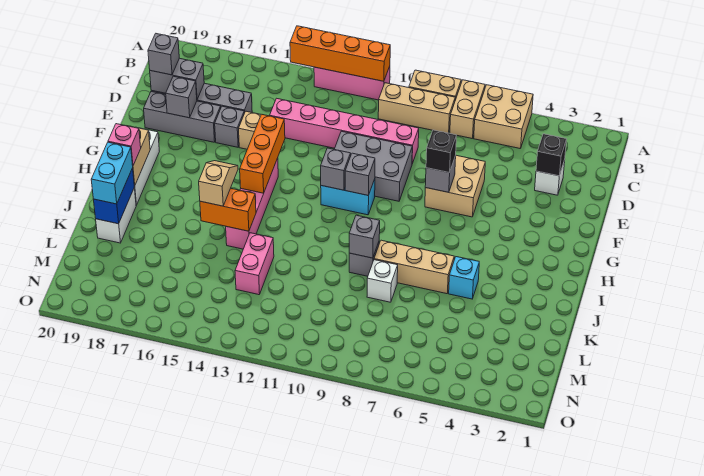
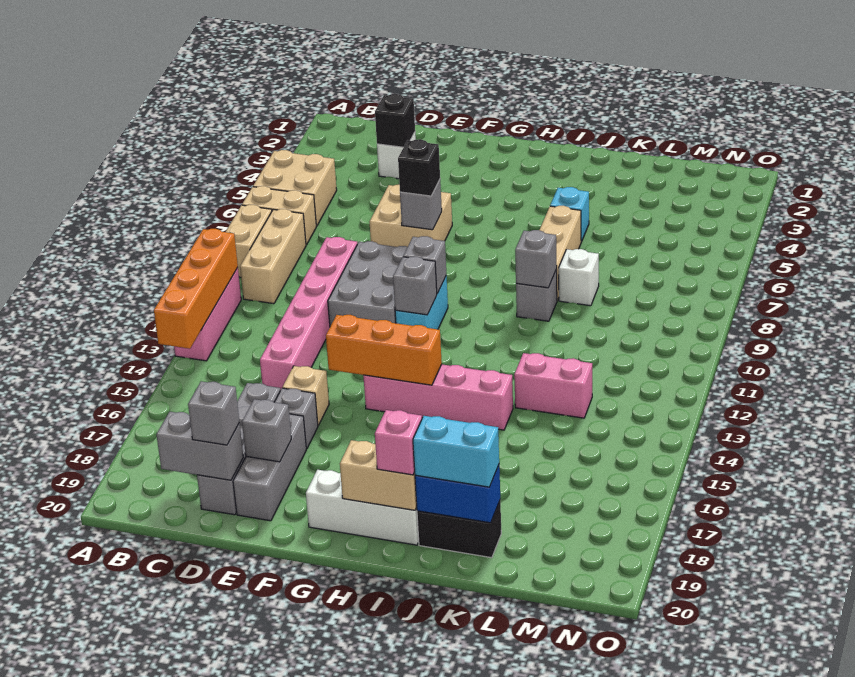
grey brick D18:D19 level 2 -> grey brick C19:D19 level 2
tan slope I15:J15 level 3 top J -> none
orange brick J14:J15 level 2 -> none
white brick J19:K19 level 1 -> black brick J19:K19 level 1

